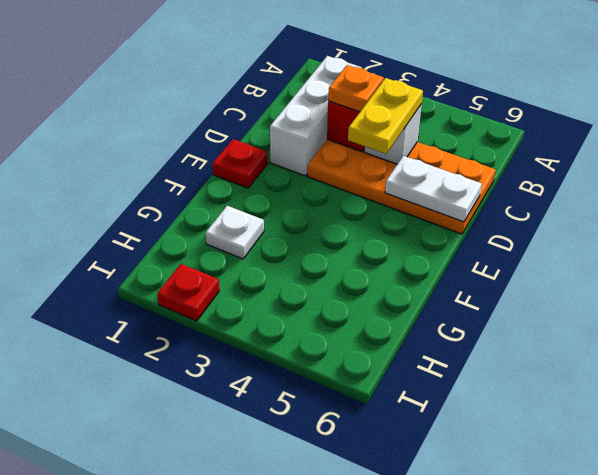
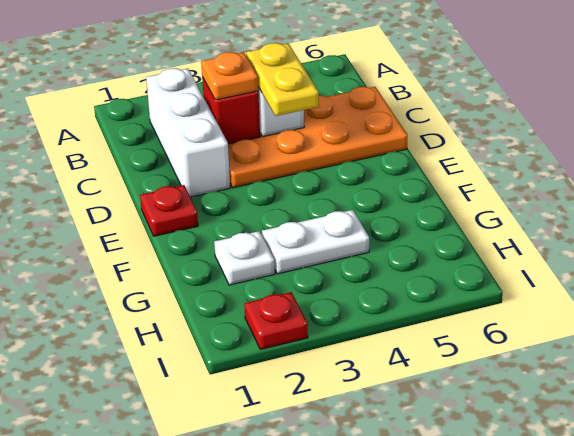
white plate D5:D6 level 2 -> white plate G3:G4 level 1

